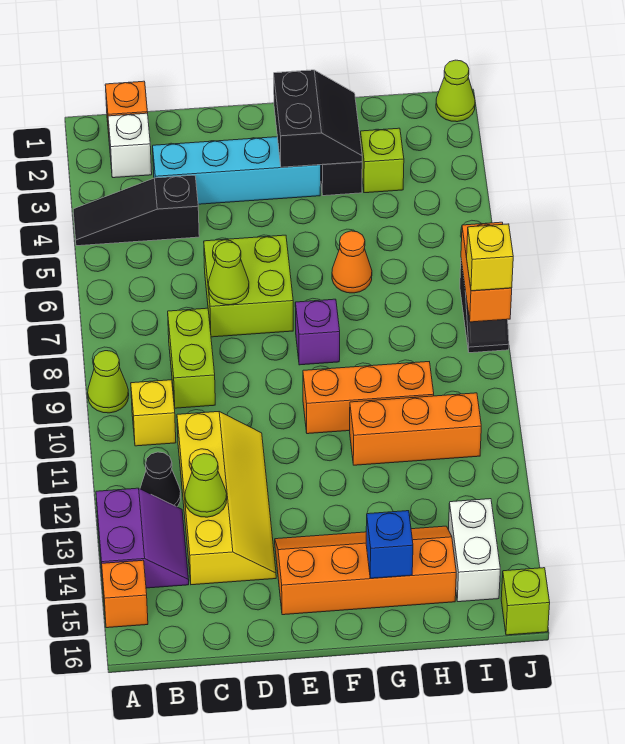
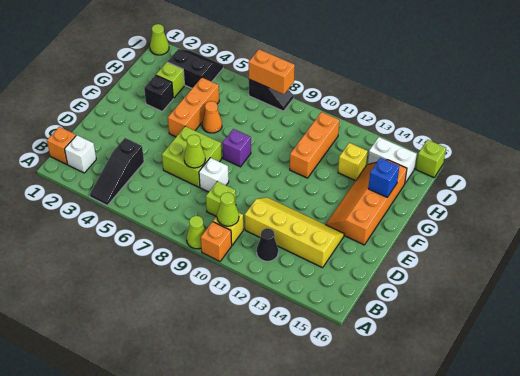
purple slope A13:B14 level 1 top A -> none
orange brick A15 level 1 -> orange brick A10 level 1
cyan brick C3:F3 level 1 -> none
lime brick C8:C9 level 1 -> lime brick C9 level 1
lime cone C13 level 2 -> lime cone B10 level 2
none -> white brick D8 level 1
black slope F2:G3 level 2 top F -> black slope I3:J4 level 1 top I
orange brick F10:H10 level 1 -> orange brick F5:H5 level 1
yellow brick J8 level 3 -> yellow brick H13 level 1

